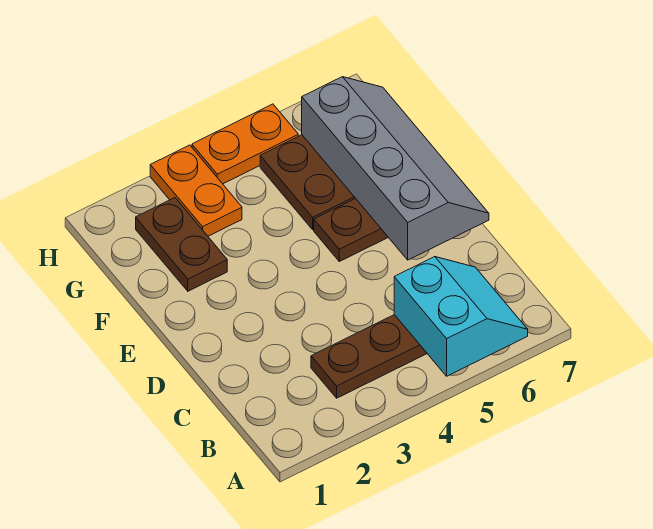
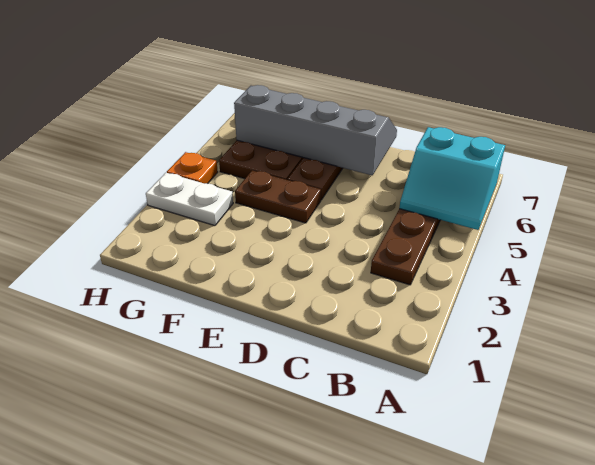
cyan slope A5:B6 level 2 top 5 -> cyan slope A5:B6 level 2 top 6
brown plate F2:G2 level 1 -> brown plate E4:F4 level 1
orange plate G3:H3 level 1 -> white plate G3:H3 level 1
orange plate H4:H5 level 1 -> orange plate H4 level 1

